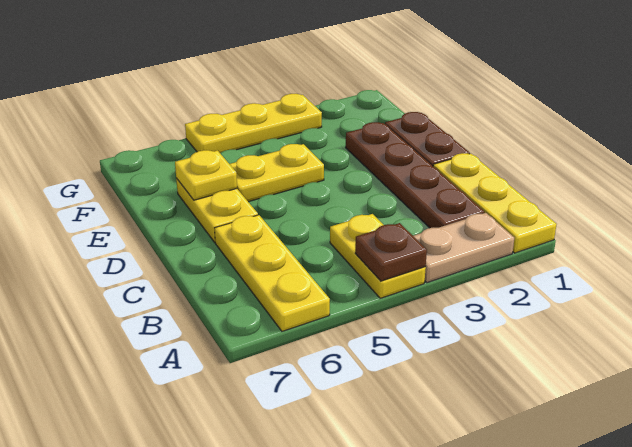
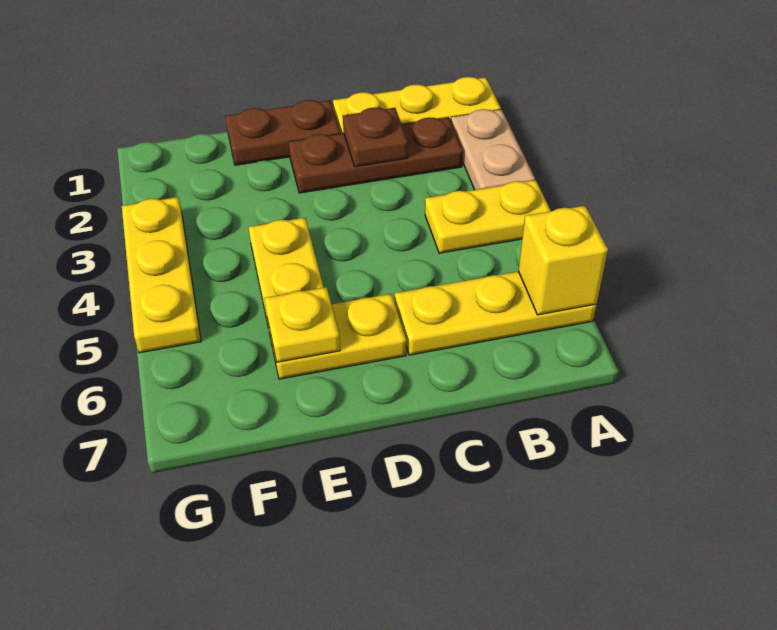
brown plate A4 level 2 -> brown plate C2 level 2
none -> yellow brick A6 level 2
brown plate B2:E2 level 1 -> brown plate B2:D2 level 1

